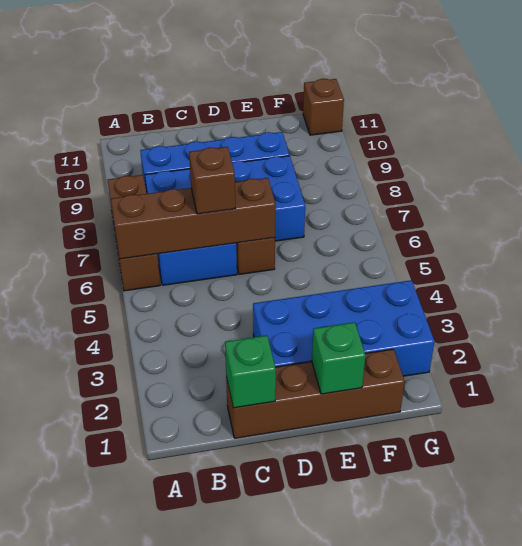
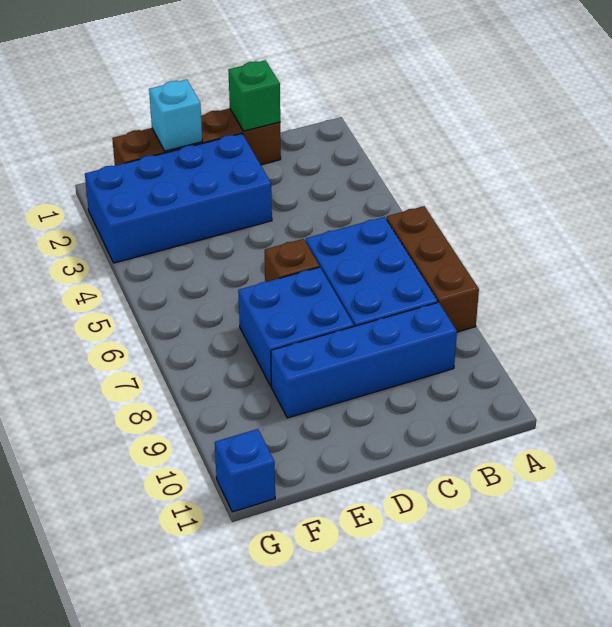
brown brick A6:D6 level 2 -> none
brown brick C6 level 3 -> none
green brick E1 level 2 -> cyan brick E1 level 2
brown brick G11 level 1 -> blue brick G11 level 1

